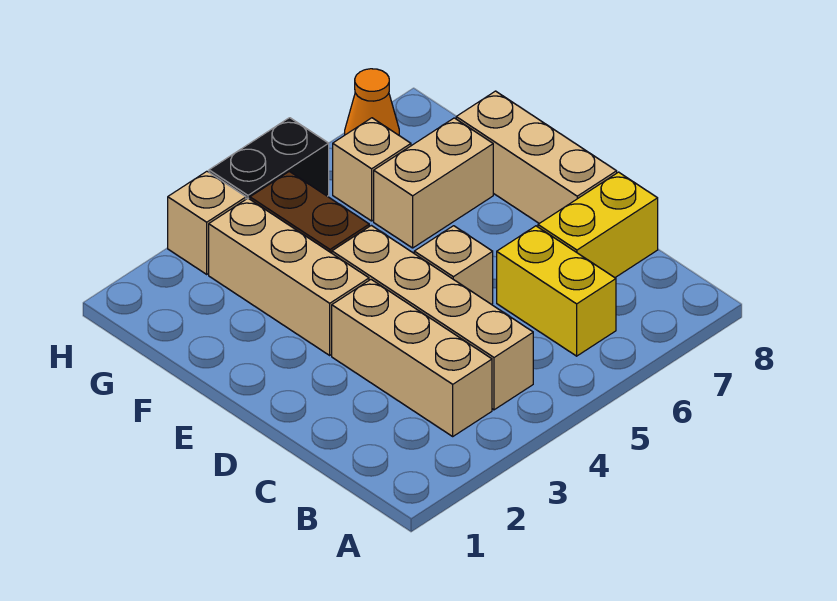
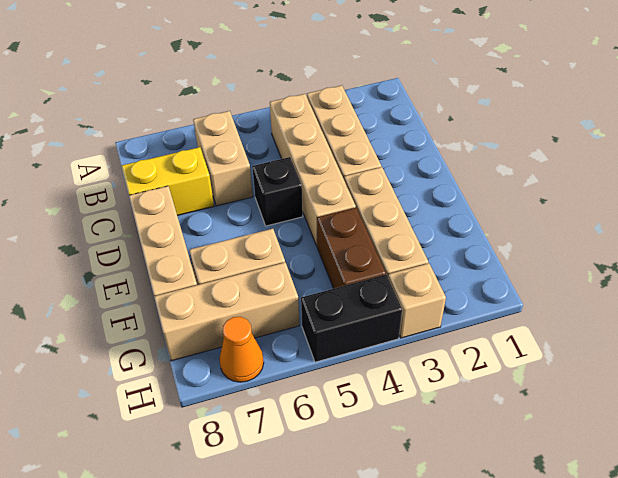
yellow brick B6:C6 level 1 -> tan brick B6:C6 level 1
tan brick D5 level 1 -> black brick D5 level 1
tan brick G6 level 1 -> tan brick G6:G8 level 1

